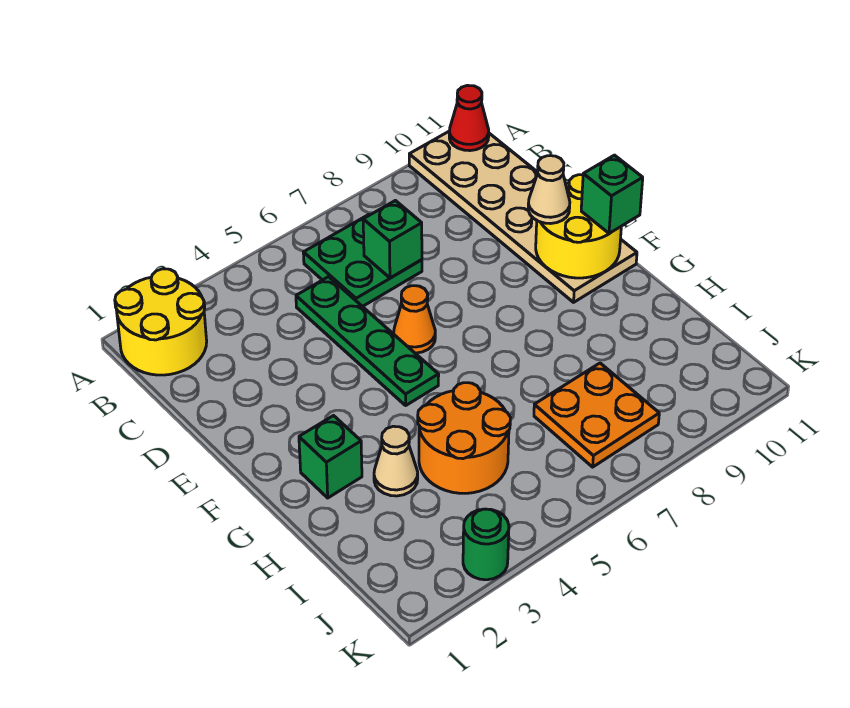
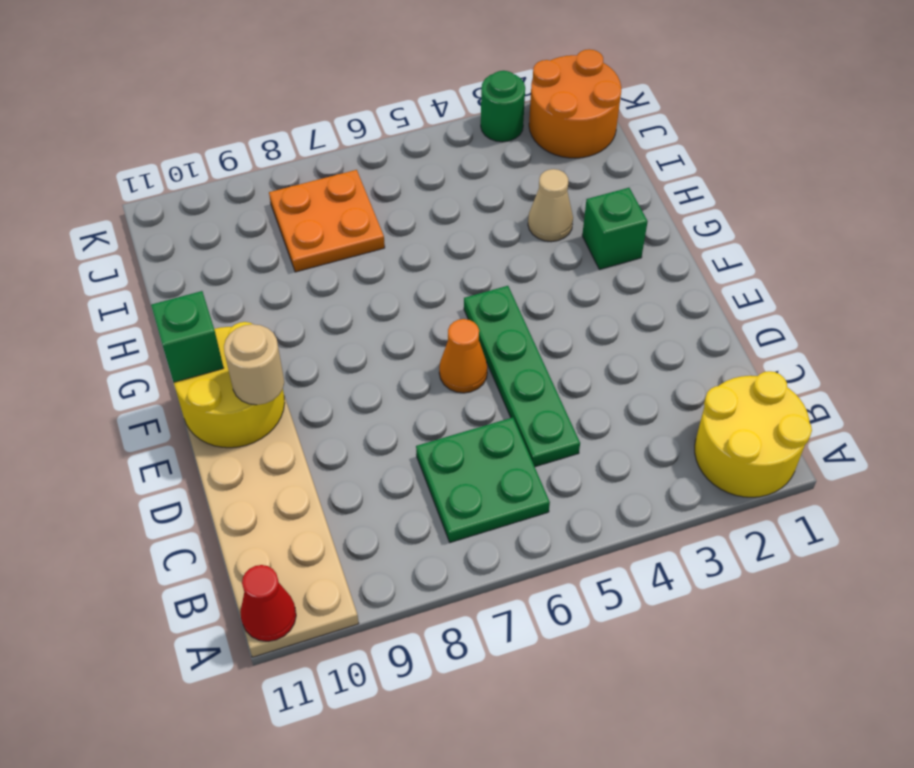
green brick C7 level 2 -> none
tan cone E10 level 3 -> tan round brick E10 level 3
orange round brick H4:I5 level 1 -> orange round brick J1:K2 level 1

